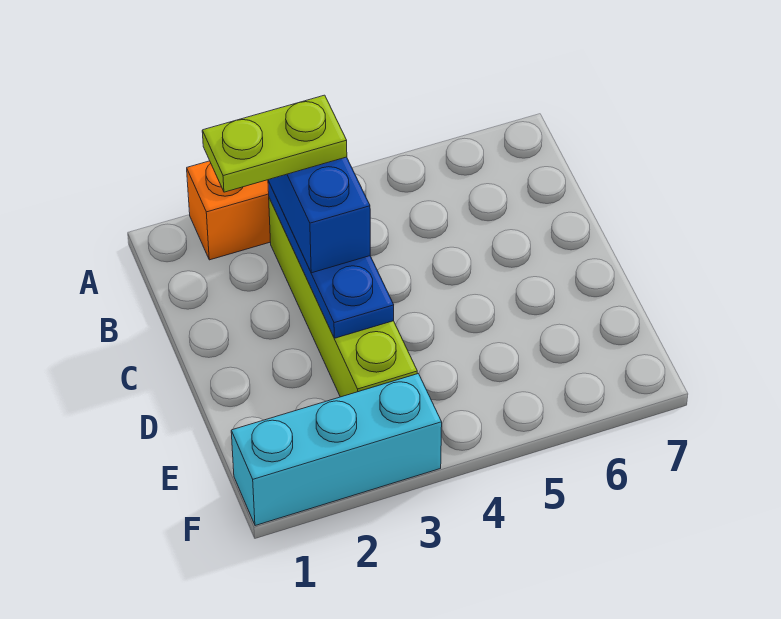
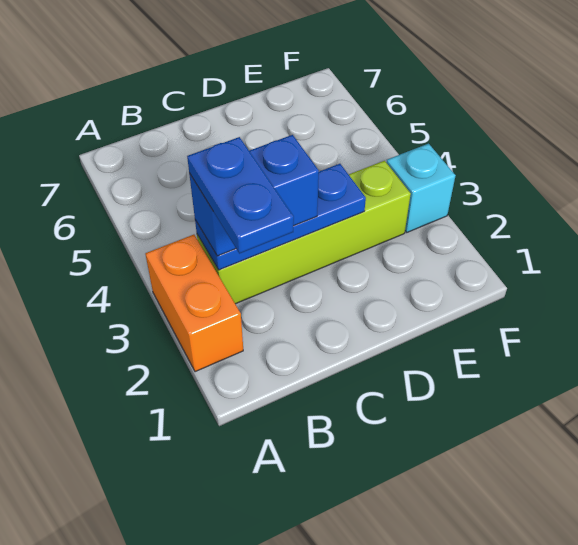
lime plate B2:B3 level 4 -> blue plate B2:B3 level 4
cyan brick F1:F3 level 1 -> cyan brick F3 level 1

